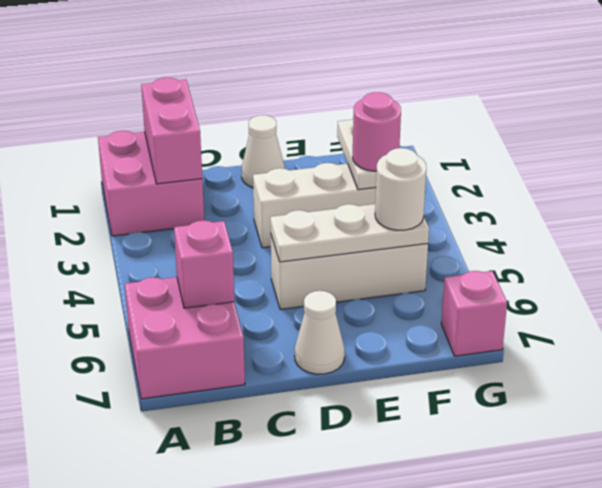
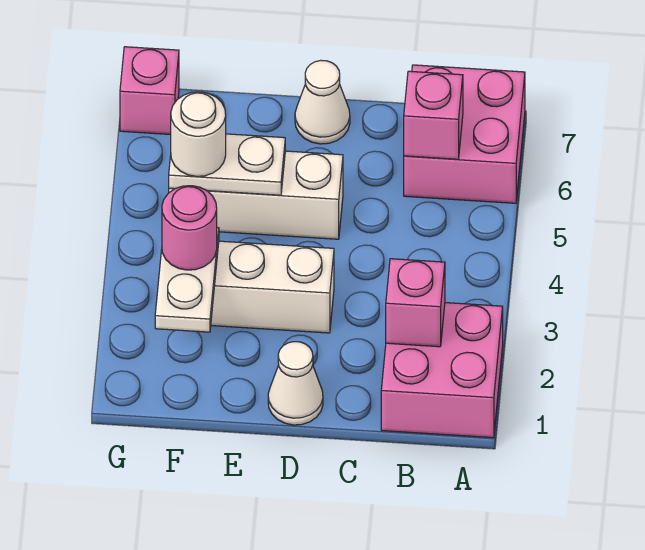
pink brick B1:B2 level 2 -> pink brick B2 level 2
white plate D5:F5 level 2 -> white plate E5:F5 level 2

